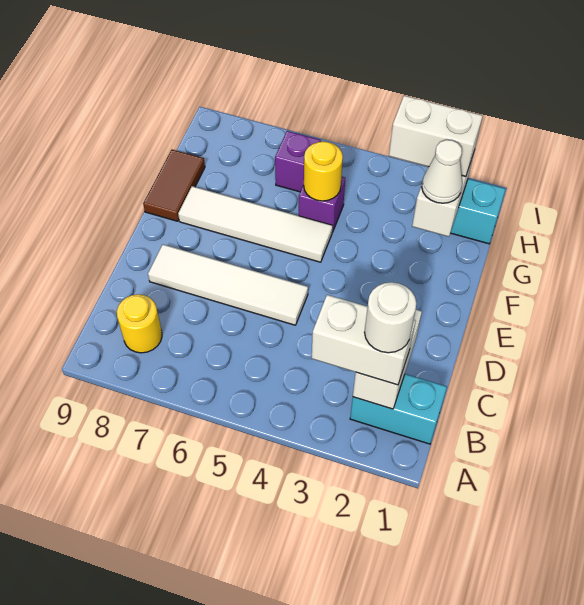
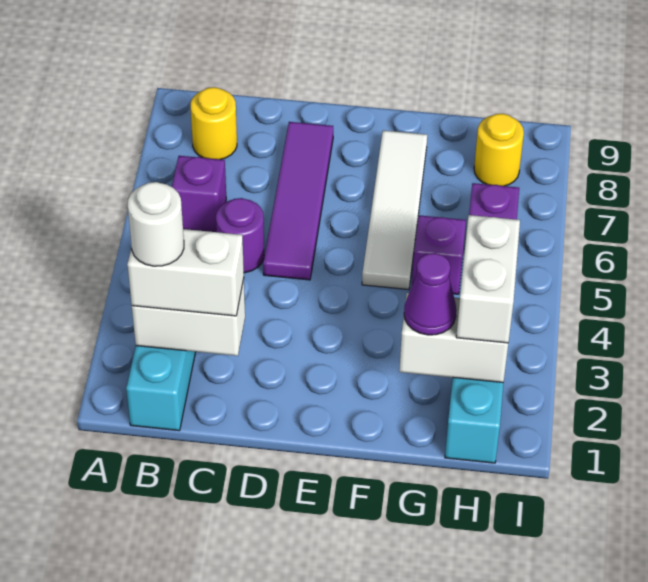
white brick B2:B3 level 3 -> white brick B2:C2 level 3
none -> purple brick B6 level 1
none -> purple round brick C5 level 1
white tile D5:D8 level 1 -> purple tile D5:D8 level 1
brown tile F9:G9 level 1 -> none
white cone G2 level 3 -> purple cone G2 level 3
yellow round brick G5 level 2 -> yellow round brick H8 level 1

